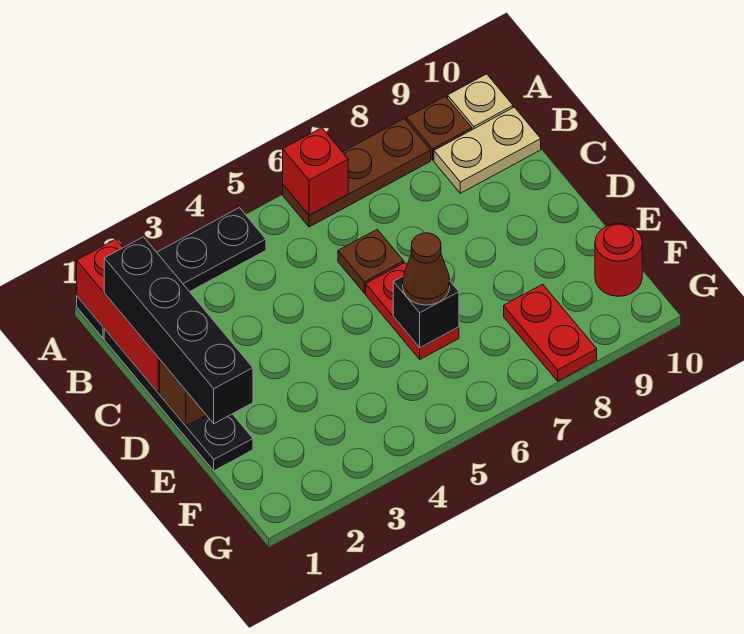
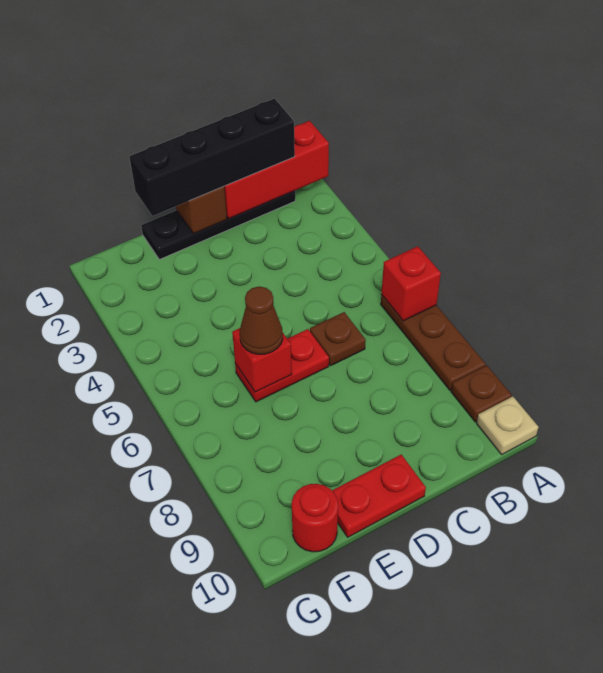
black plate A1:A4 level 1 -> none
tan plate B9:B10 level 1 -> none
black brick E6 level 2 -> red brick E6 level 2
red plate F8:G8 level 1 -> red plate D10:E10 level 1

